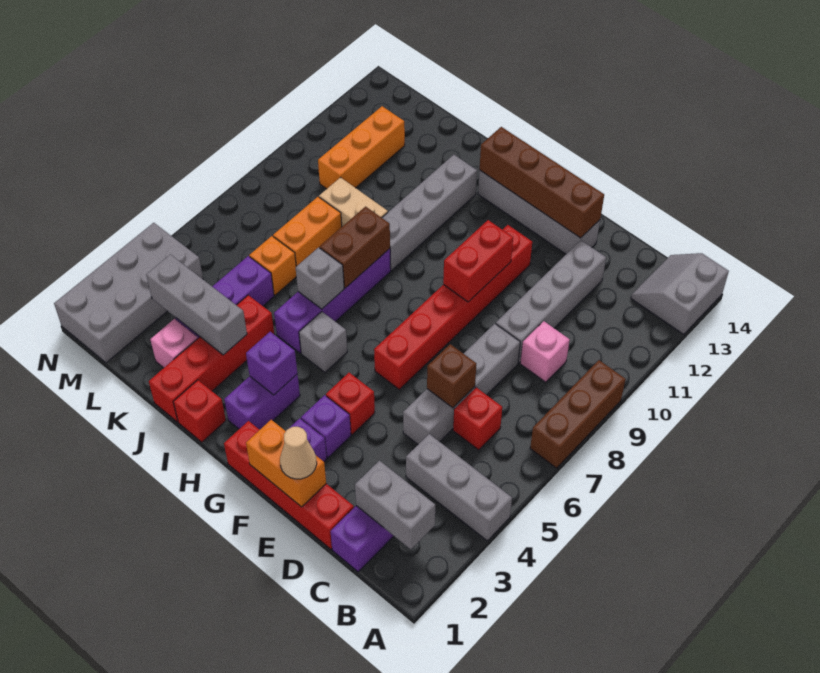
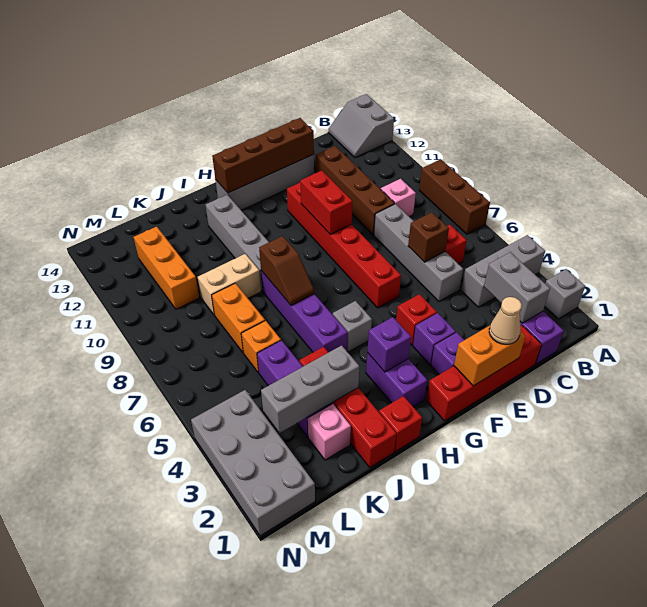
grey brick B2:C2 level 2 -> grey brick C2:C3 level 2
grey brick D9:D12 level 1 -> brown brick D9:D12 level 1
grey brick I6 level 2 -> grey brick A2 level 1
brown brick I7:I8 level 2 -> brown slope I7:I8 level 2 top 8

